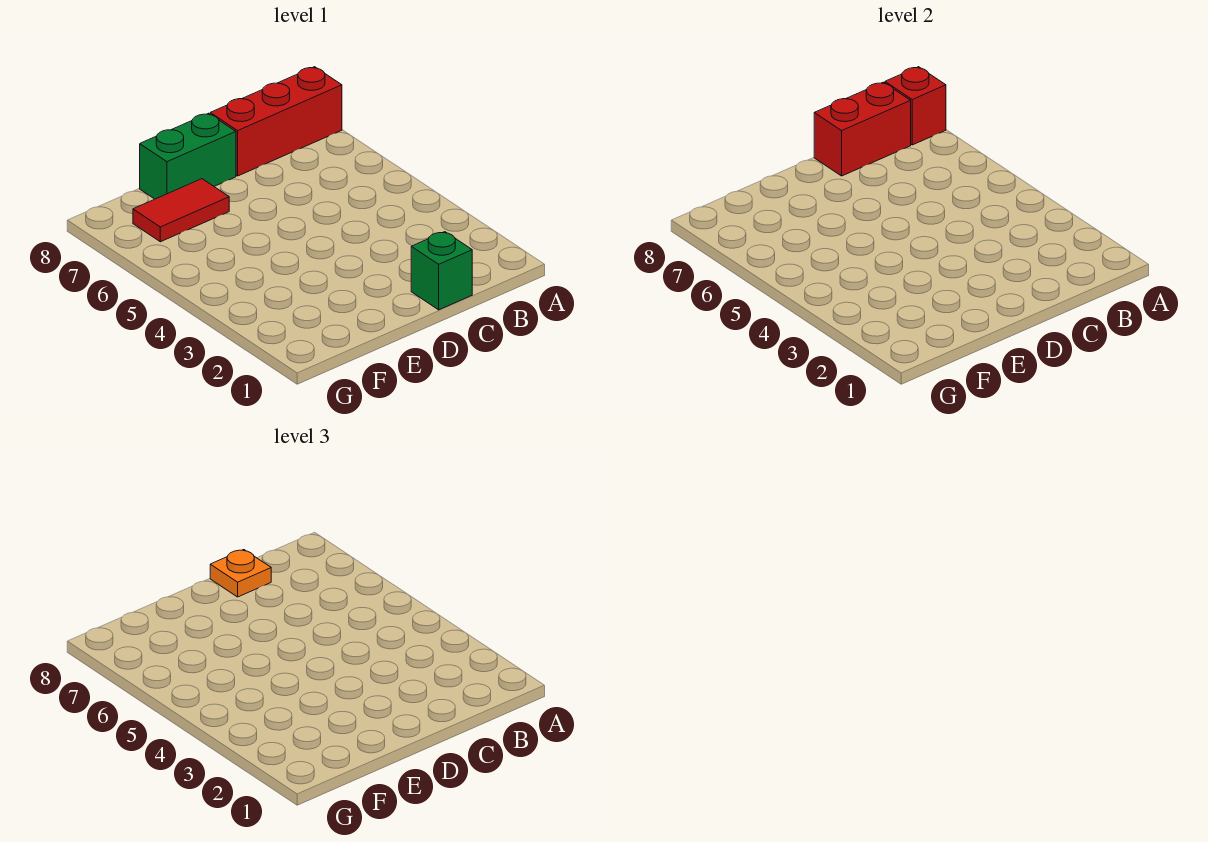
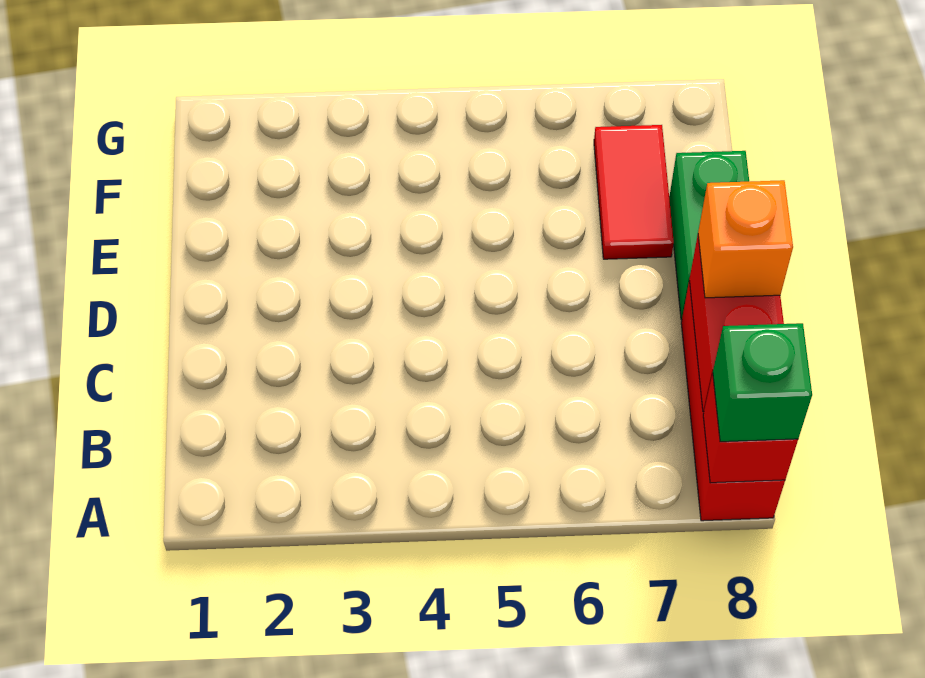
green brick C1 level 1 -> green brick A8 level 3
orange plate C8 level 3 -> orange brick C8 level 3

